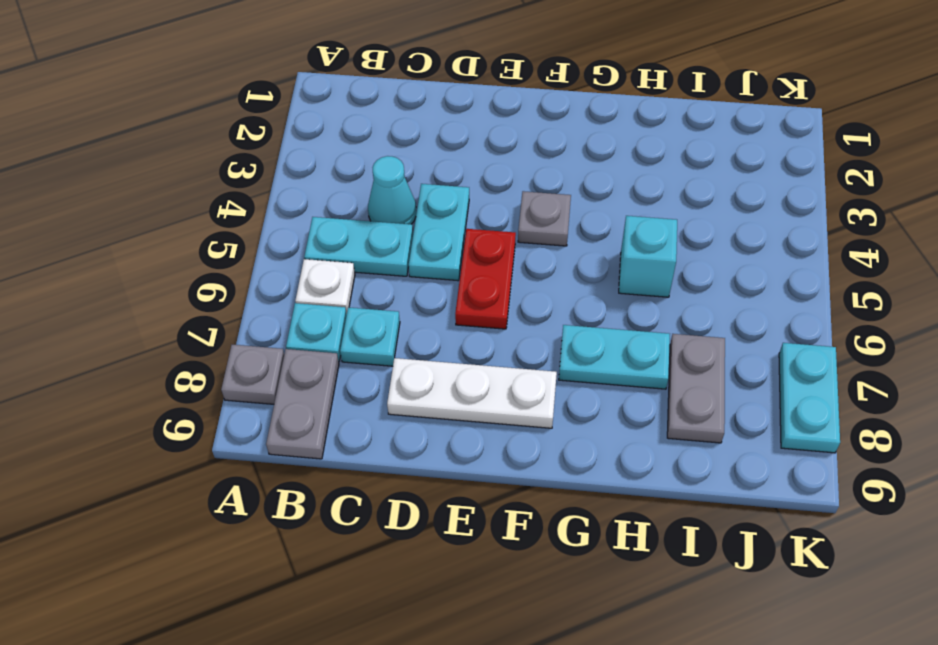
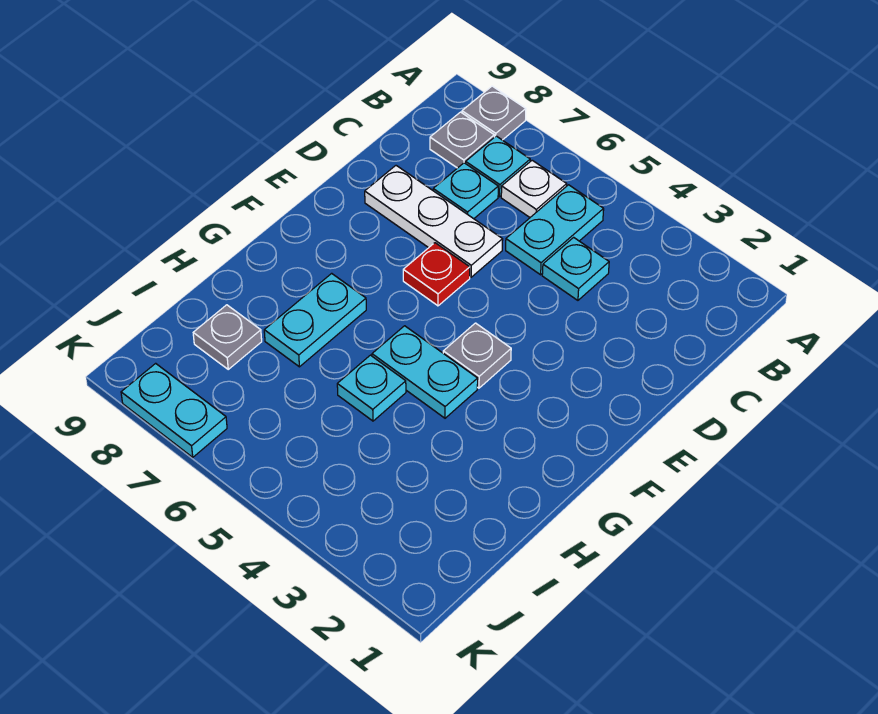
grey plate B8:B9 level 1 -> grey plate B8 level 1
cyan cone C4 level 1 -> cyan plate C4 level 1
cyan plate D4:D5 level 1 -> cyan plate G4:G5 level 1
white plate D8:F8 level 1 -> white plate D6:D8 level 1
red plate E5:E6 level 1 -> red plate E6 level 1
cyan brick H5 level 1 -> cyan plate H5 level 1
grey plate I7:I8 level 1 -> grey plate I8 level 1

